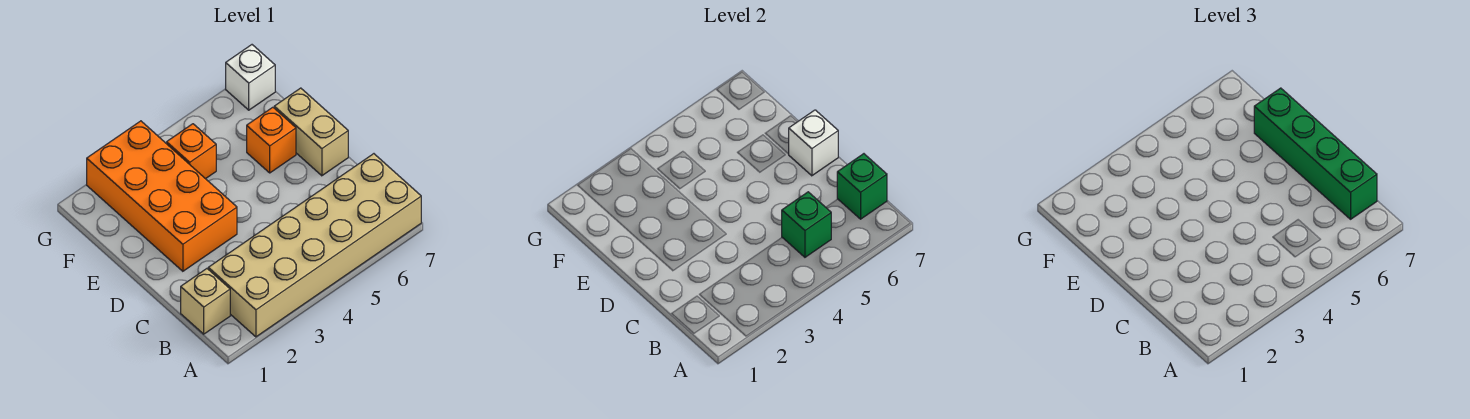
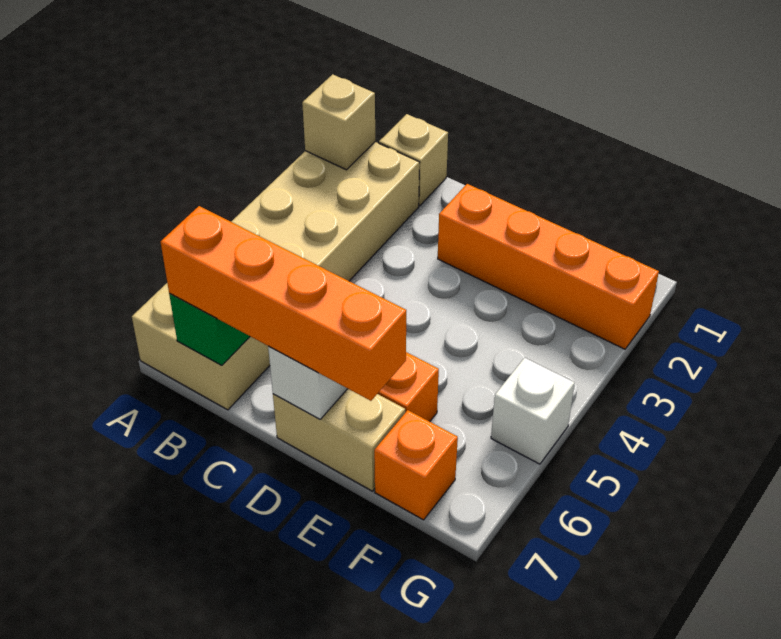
none -> tan brick A2 level 2
green brick B5 level 2 -> none
green brick B7:E7 level 3 -> orange brick B7:E7 level 3
orange brick D2:G3 level 1 -> orange brick D2:G2 level 1
orange brick F4 level 1 -> orange brick F7 level 1
white brick G7 level 1 -> white brick G5 level 1

